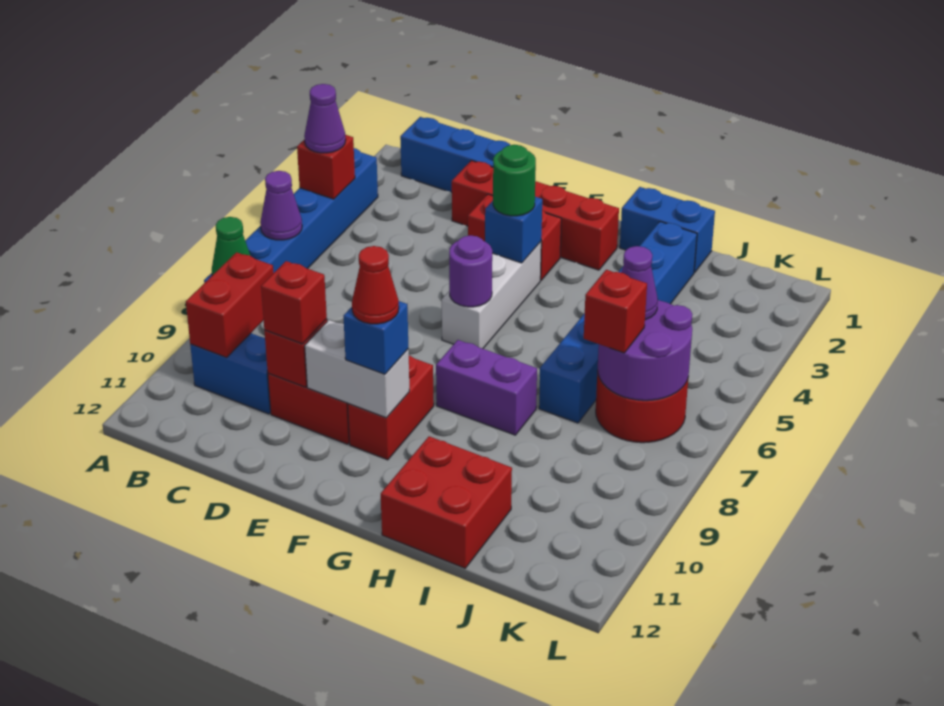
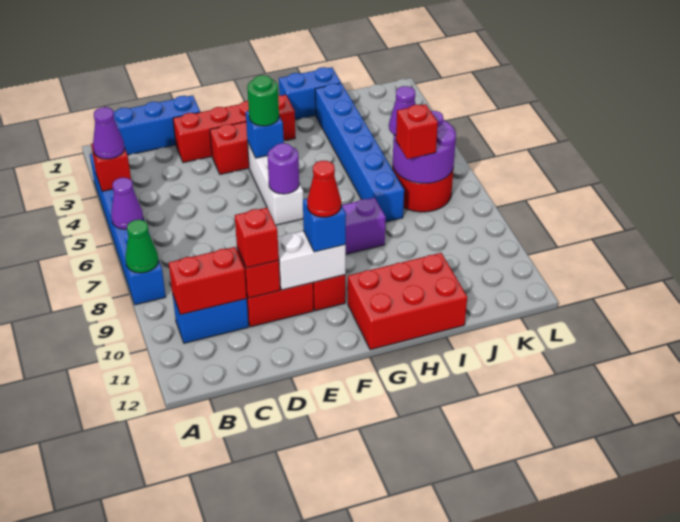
red brick B9:B10 level 2 -> red brick B10:C10 level 2
red brick H11:I12 level 1 -> red brick G11:I12 level 1

